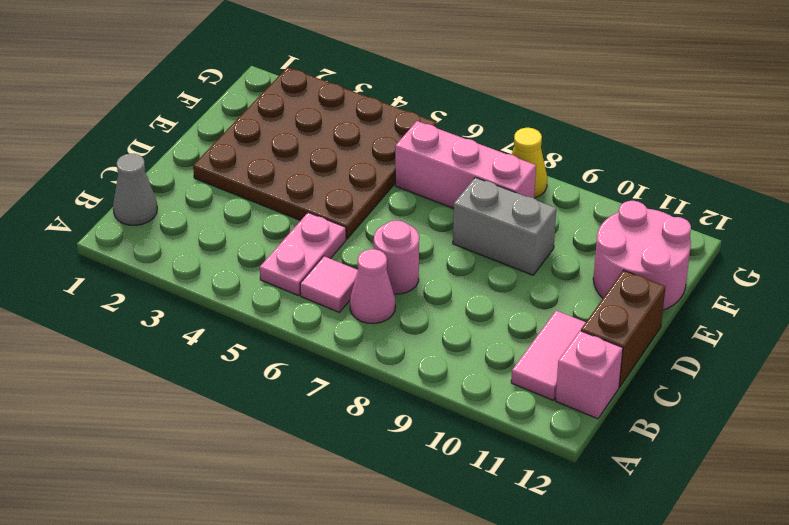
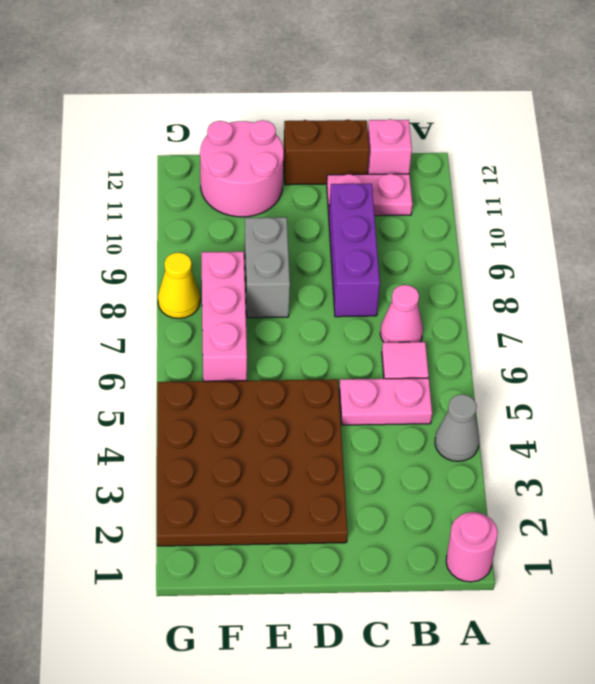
grey cone B1 level 1 -> grey cone A4 level 1
pink tile B11:C11 level 1 -> pink plate B11:C11 level 1
pink round brick C7 level 1 -> pink round brick A1 level 1
none -> purple brick C8:C10 level 1

